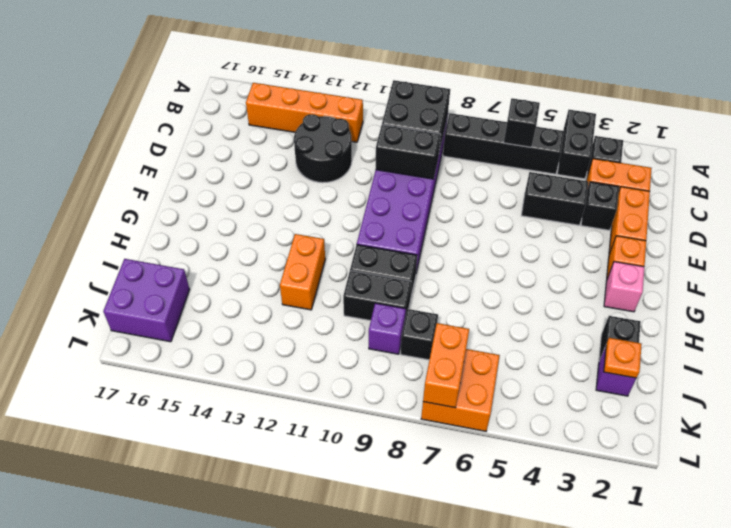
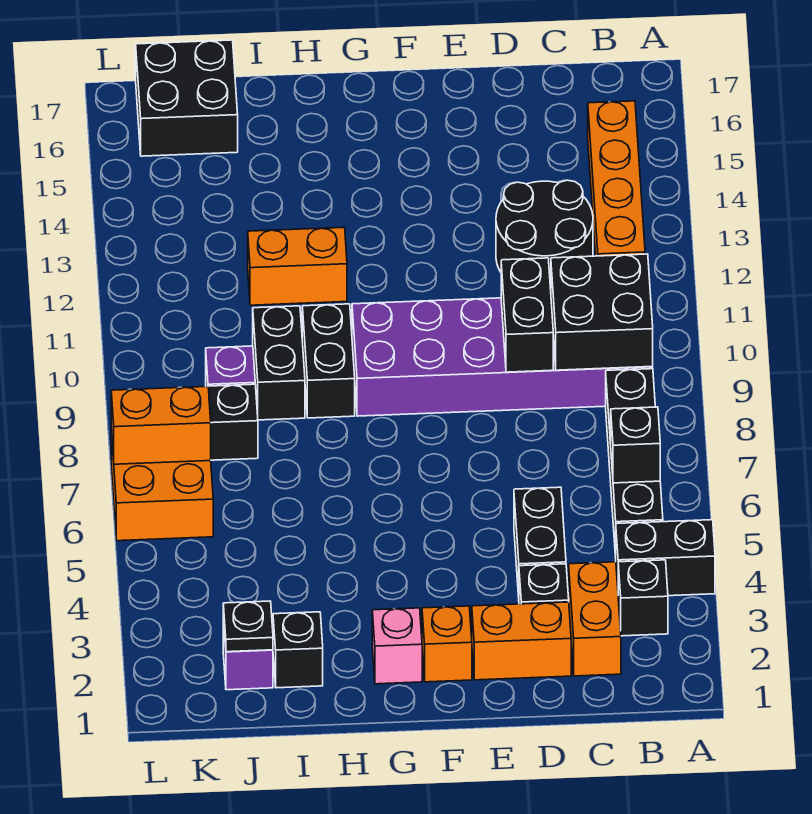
orange plate J2 level 2 -> black plate J2 level 2
purple brick J16:K17 level 1 -> black brick J16:K17 level 1

